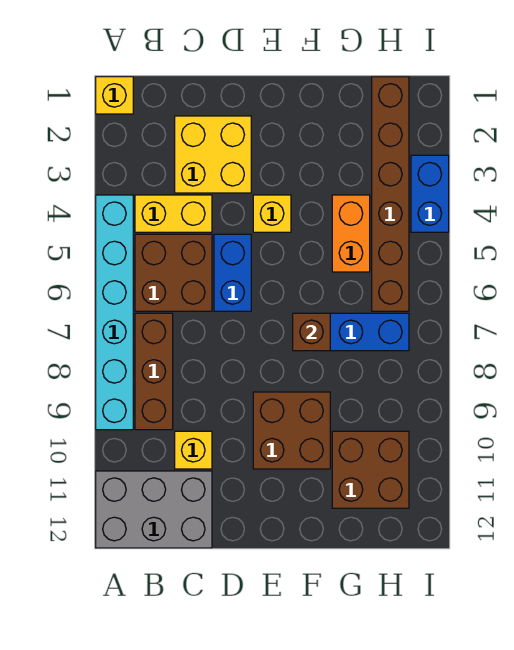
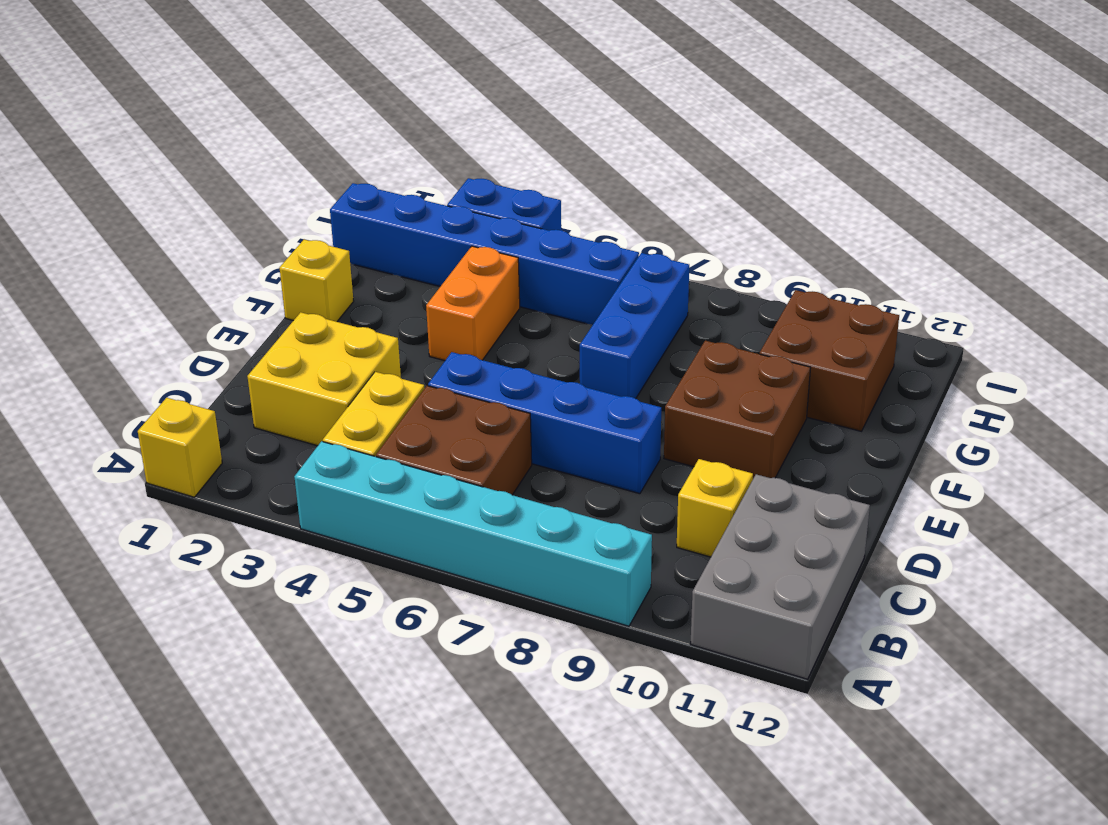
brown brick B7:B9 level 1 -> none
blue brick D5:D6 level 1 -> blue brick D5:D8 level 1
yellow brick E4 level 1 -> yellow brick F1 level 1
brown brick F7 level 2 -> none
orange brick G4:G5 level 1 -> orange brick F4:G4 level 1
brown brick H1:H6 level 1 -> blue brick H1:H6 level 1

